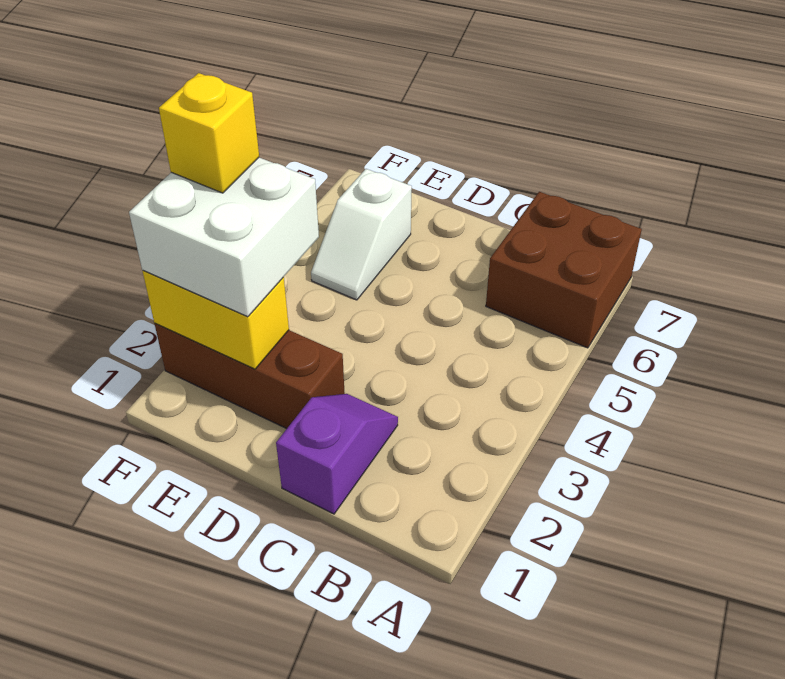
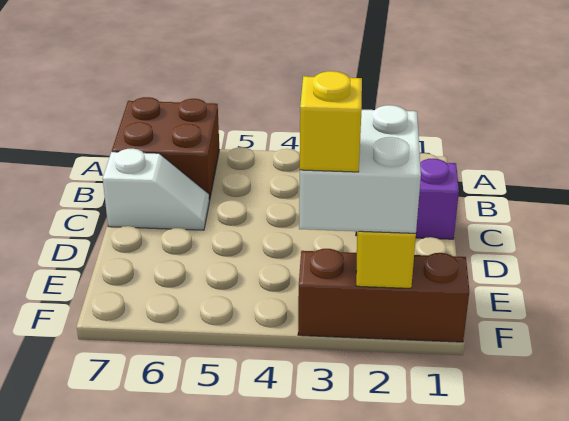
brown brick D2:F2 level 1 -> brown brick F1:F3 level 1
white slope E5:E6 level 1 top 6 -> white slope C6:C7 level 1 top 7

